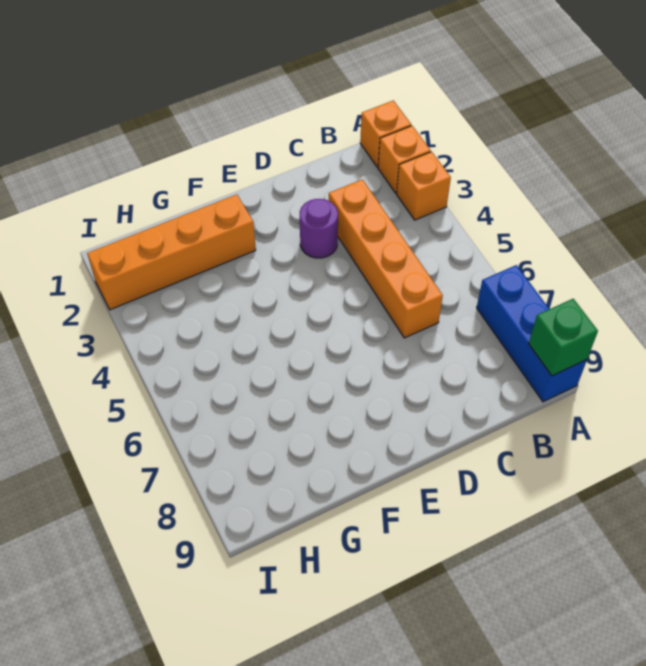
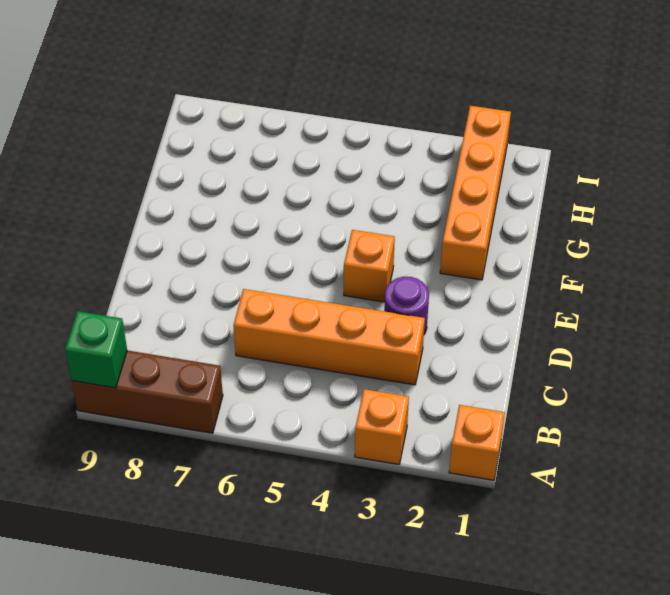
orange brick A2 level 1 -> orange brick E4 level 1
blue brick A7:A9 level 1 -> brown brick A7:A9 level 1

